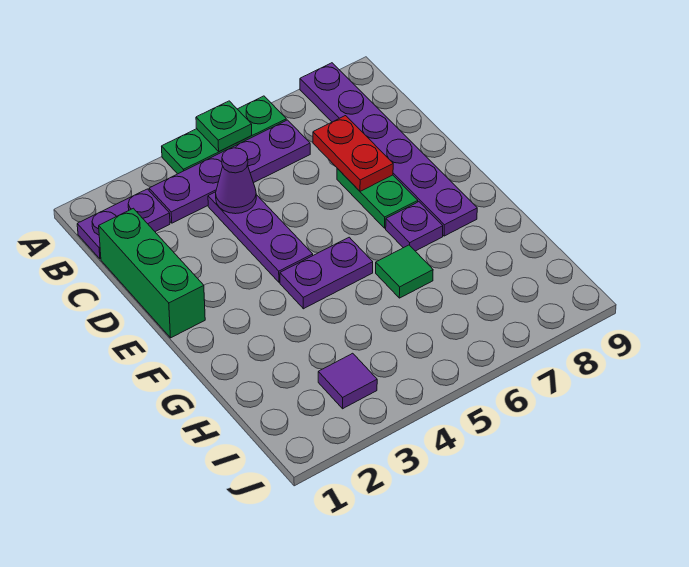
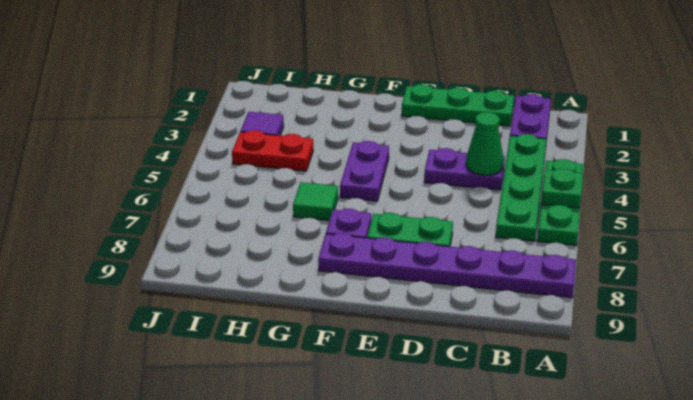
purple plate B3:B6 level 1 -> green plate B3:B6 level 1
green brick C1:E1 level 1 -> green plate C1:E1 level 1
purple plate C4:E4 level 1 -> purple plate C4:D4 level 1
purple cone C4 level 2 -> green cone C4 level 2
red plate C7:D7 level 2 -> red plate H4:I4 level 1

